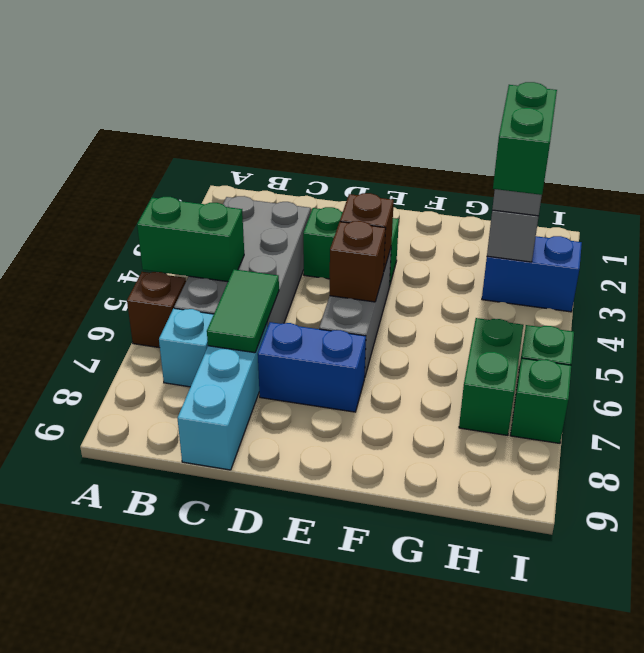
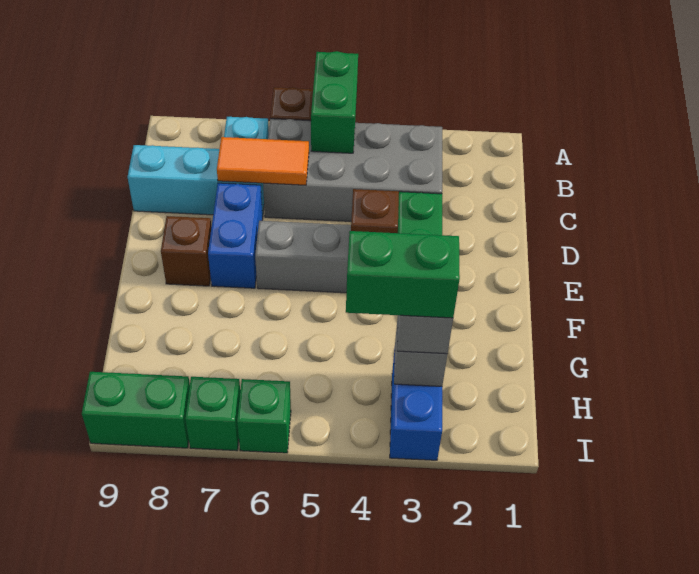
green tile C6:C7 level 2 -> orange tile C6:C7 level 2
brown brick E5 level 2 -> brown brick E8 level 1
green brick H6:H7 level 1 -> green brick I8:I9 level 1

